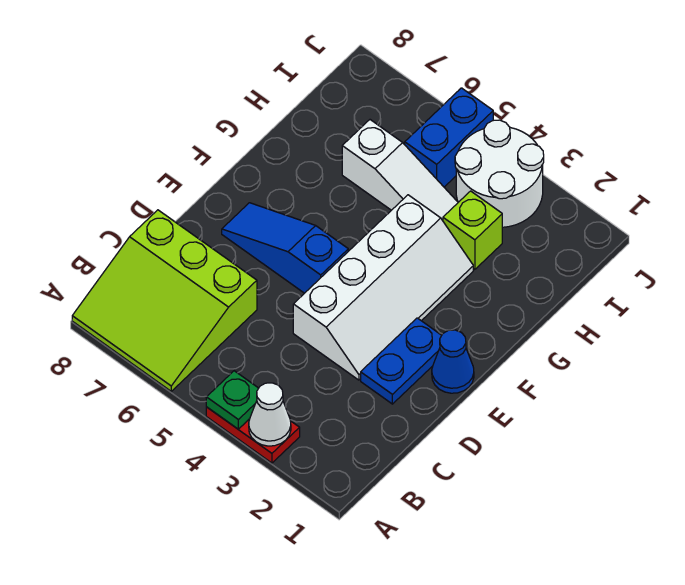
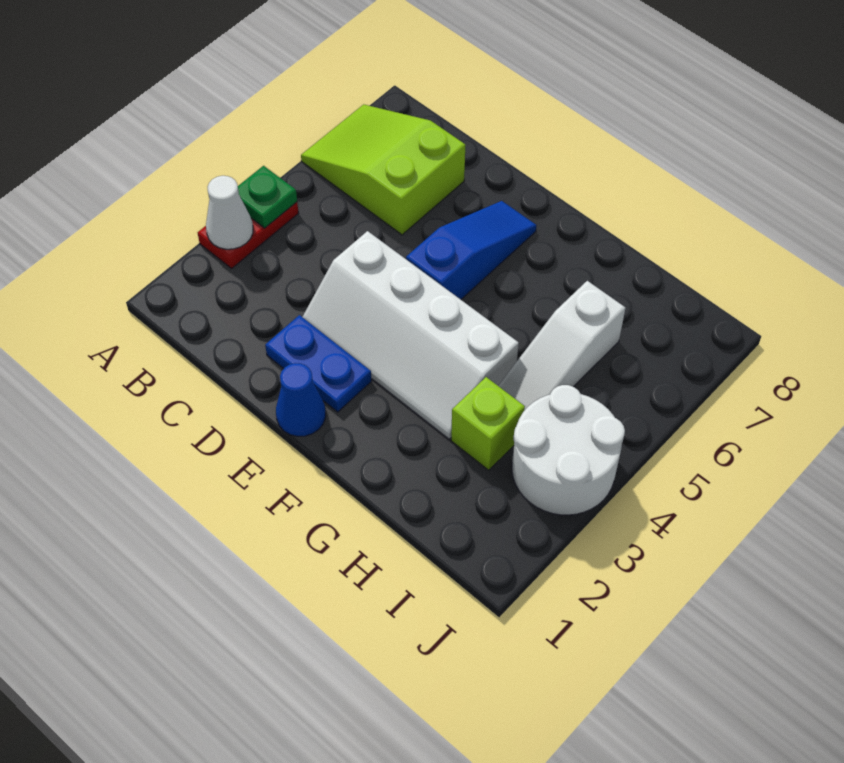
lime slope A6:C8 level 1 top C -> lime slope A6:C7 level 1 top C
blue brick I5:J5 level 1 -> none

